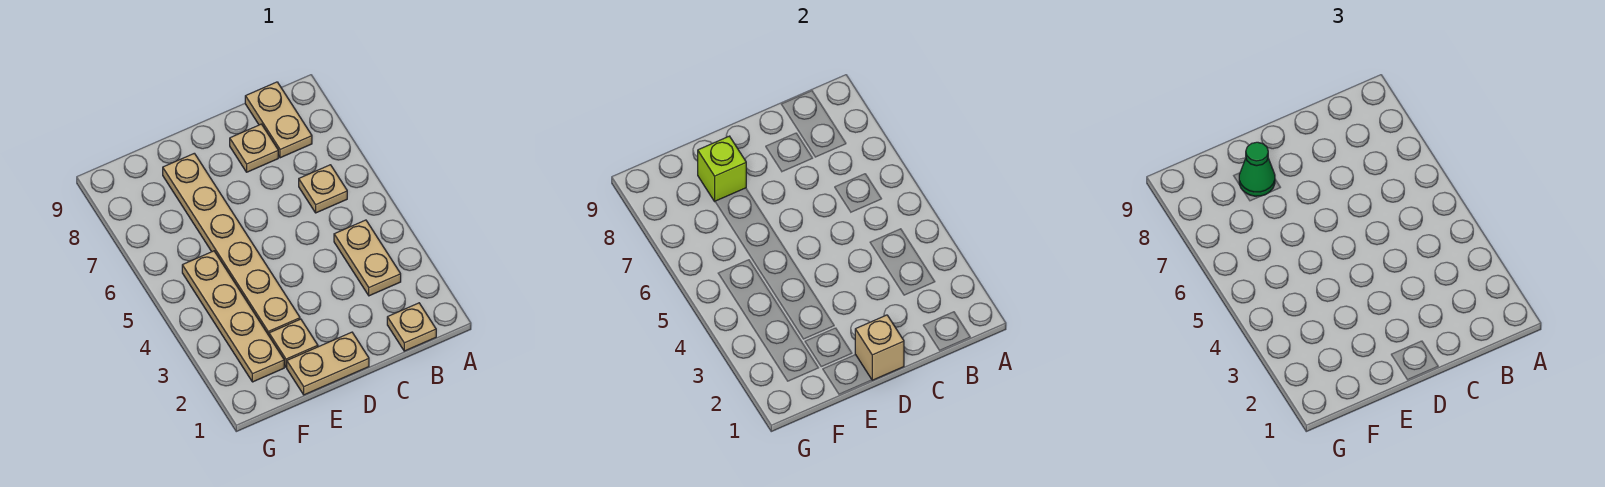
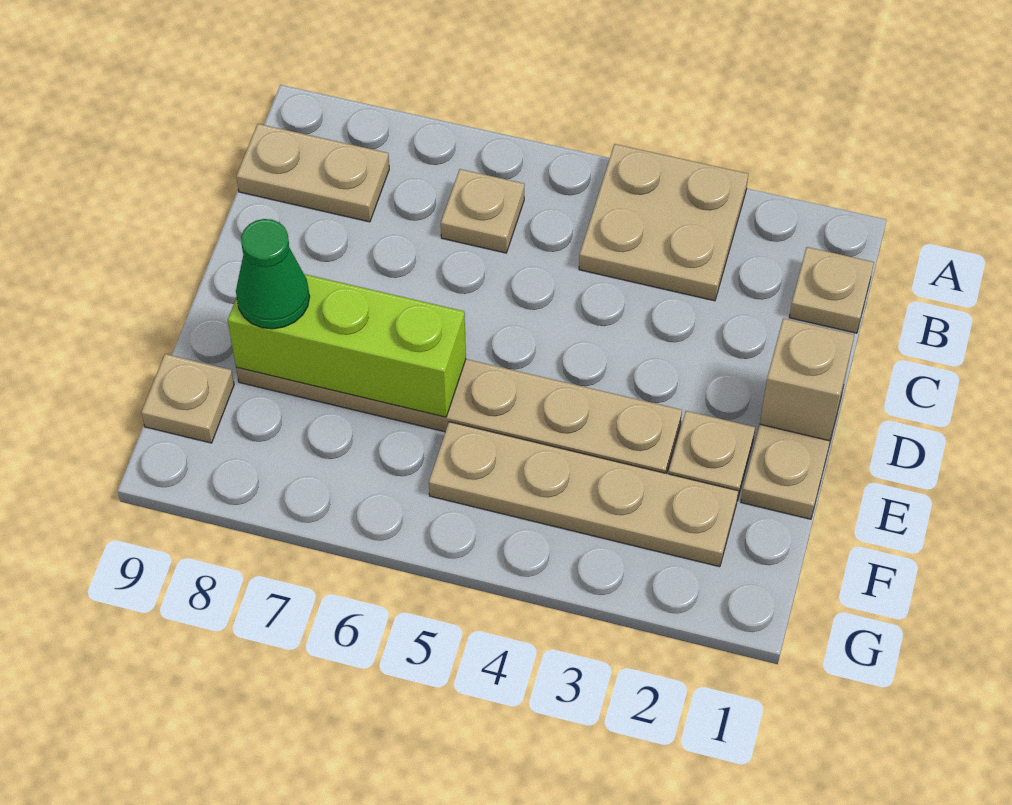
tan plate B3:B4 level 1 -> tan plate A3:B4 level 1
tan plate C8 level 1 -> tan plate F9 level 1
lime brick E8 level 2 -> lime brick E6:E8 level 2

